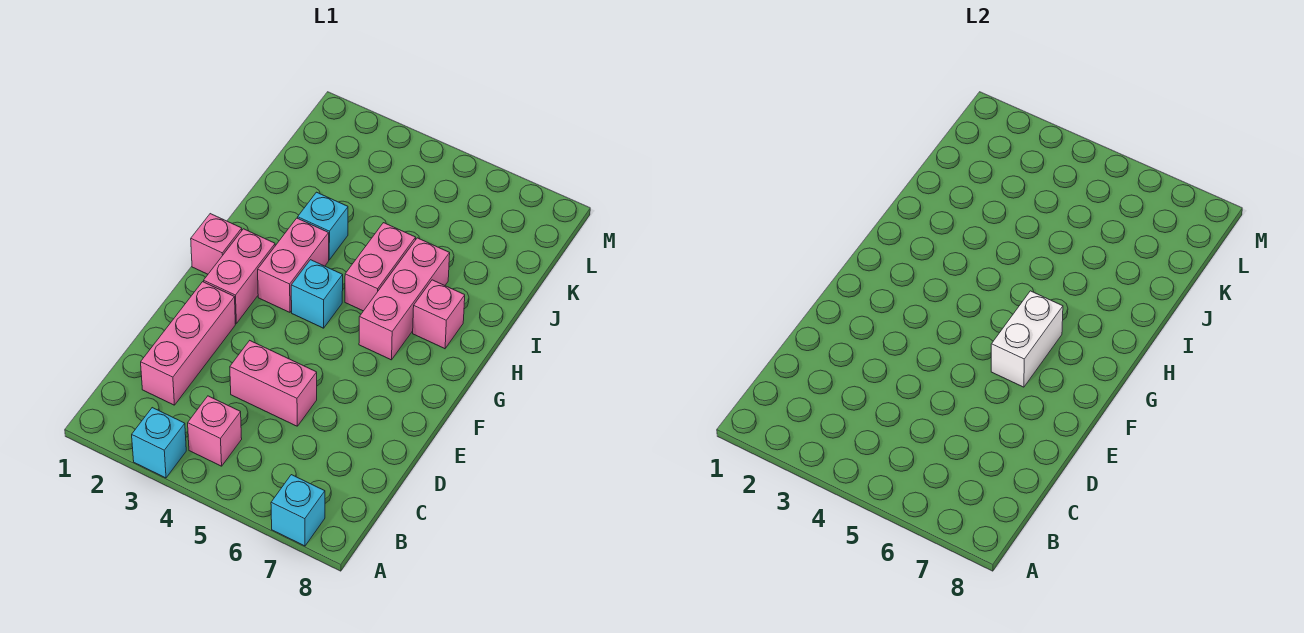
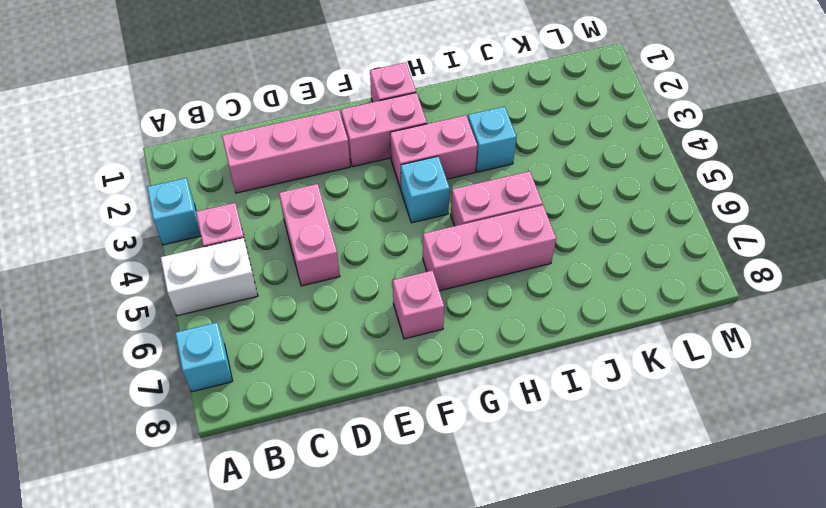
white brick F6:G6 level 2 -> white brick A5:B5 level 1
pink brick H7 level 1 -> pink brick F7 level 1

